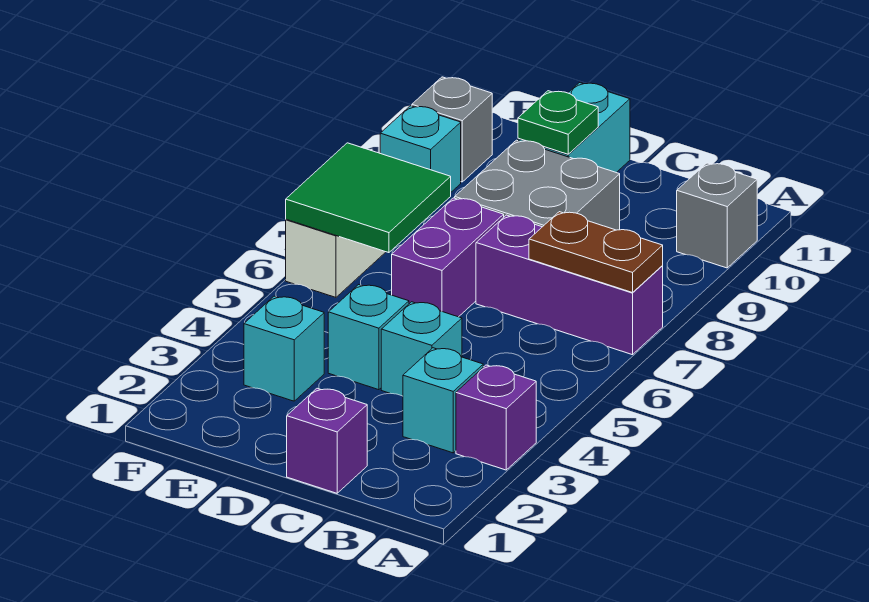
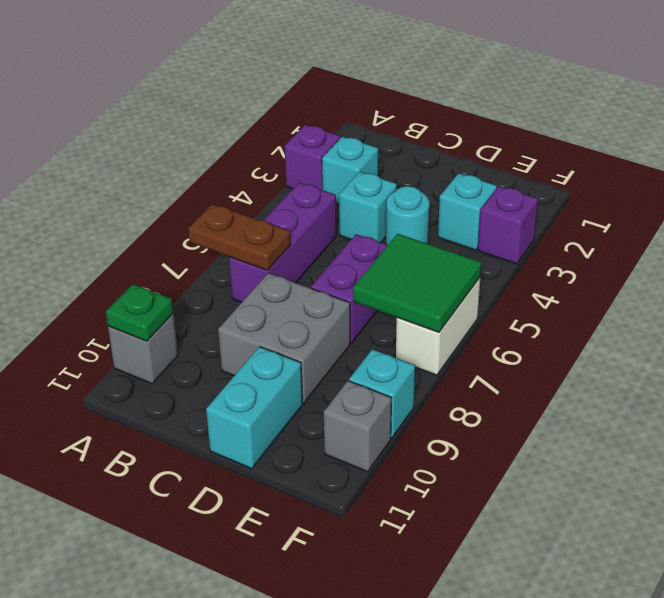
purple brick A7:C7 level 1 -> purple brick B5:B7 level 1
purple brick C1 level 1 -> purple brick F3 level 1
cyan brick D4 level 1 -> cyan round brick D4 level 1
green plate D10 level 2 -> green plate A10 level 2

